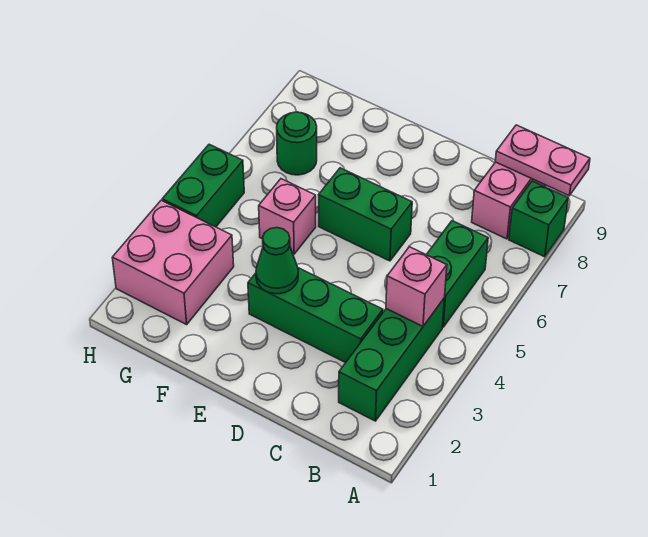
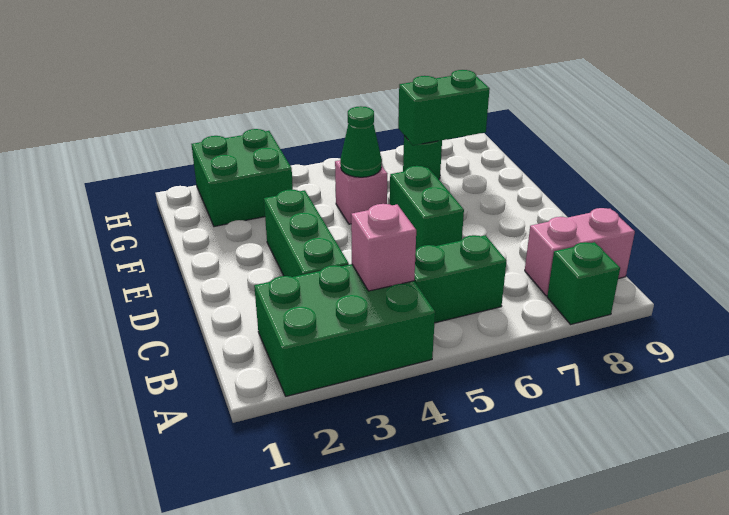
pink plate A9:B9 level 2 -> none
green brick B2:B4 level 1 -> green brick A2:B4 level 1
green cone E3 level 2 -> green cone F5 level 2
pink brick G2:H3 level 1 -> green brick G2:H3 level 1
green brick H4:H5 level 1 -> green brick G7:G8 level 2

